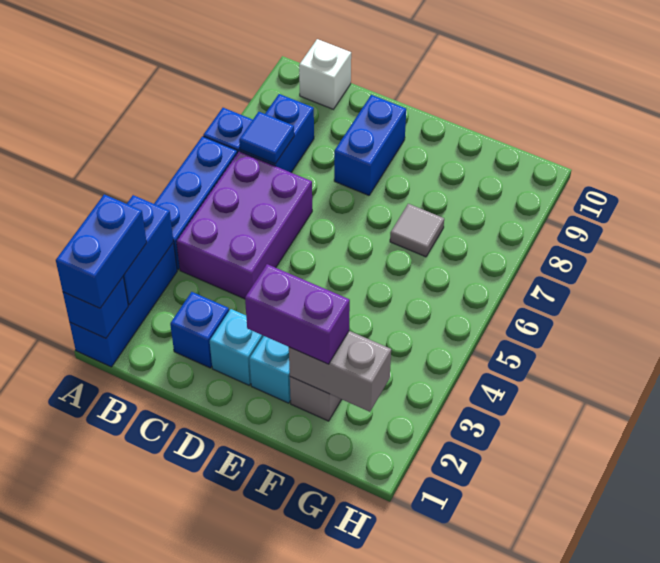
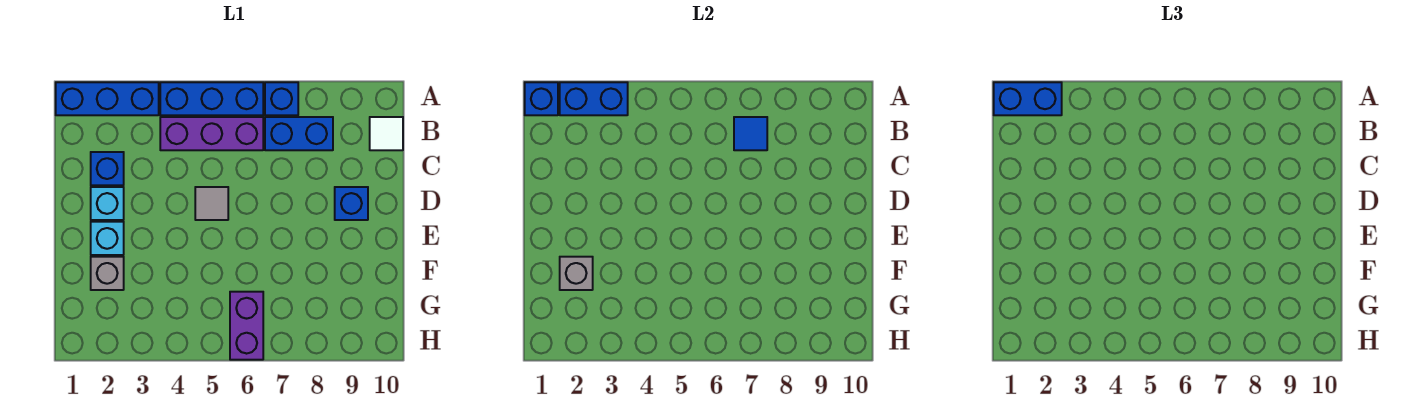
purple brick B4:C6 level 1 -> purple brick B4:B6 level 1
white brick B10 level 1 -> white tile B10 level 1
blue brick D8:D9 level 1 -> blue brick D9 level 1
purple brick E2:F2 level 3 -> purple brick G6:H6 level 1
grey brick F2:G2 level 2 -> grey brick F2 level 2
grey tile F7 level 1 -> grey tile D5 level 1

